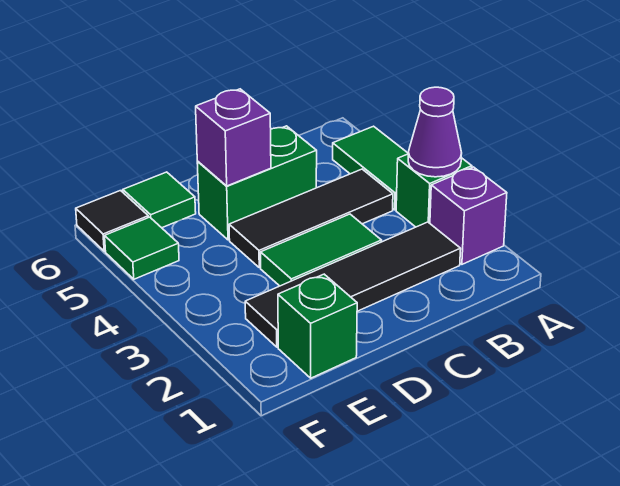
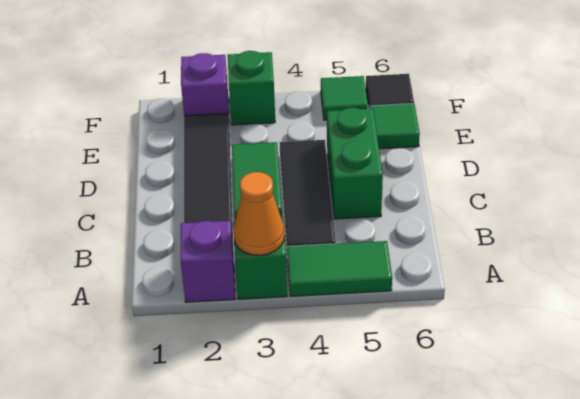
purple cone A3 level 2 -> orange cone A3 level 2
purple brick D5 level 2 -> purple brick F2 level 1
green brick E1 level 1 -> green brick F3 level 1

